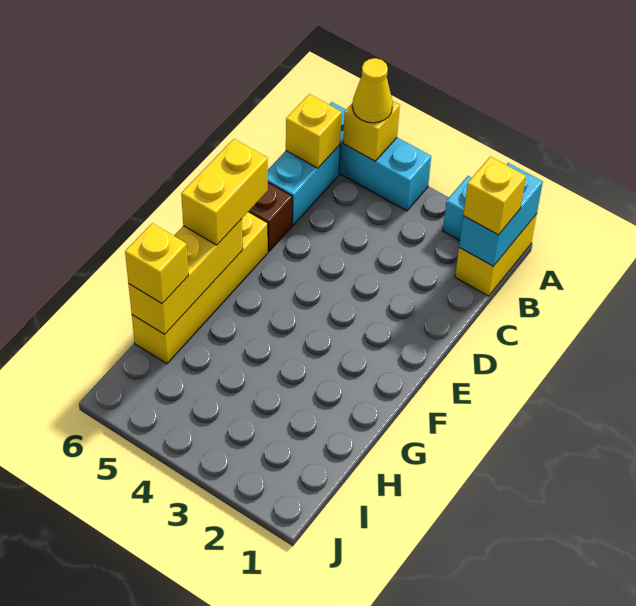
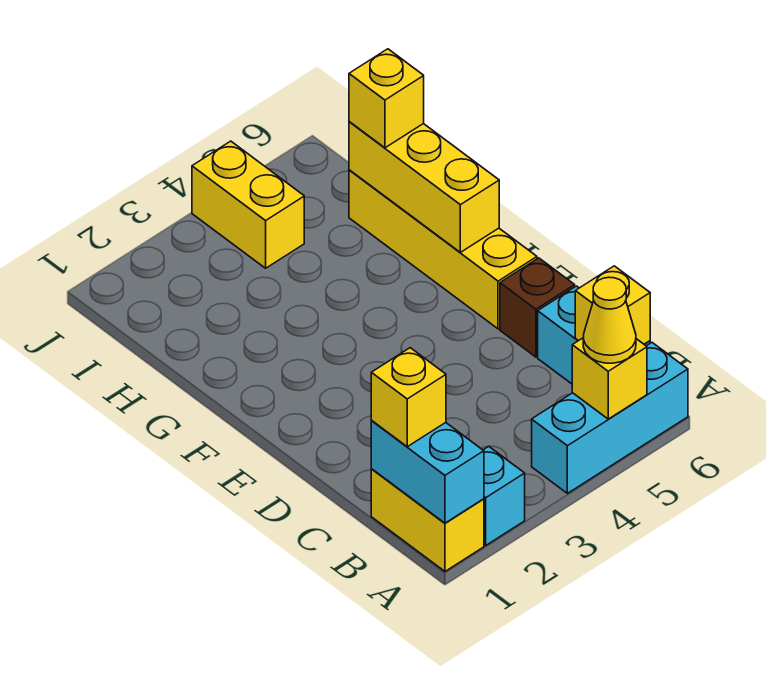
yellow brick E6:F6 level 3 -> yellow brick I4:J4 level 1

